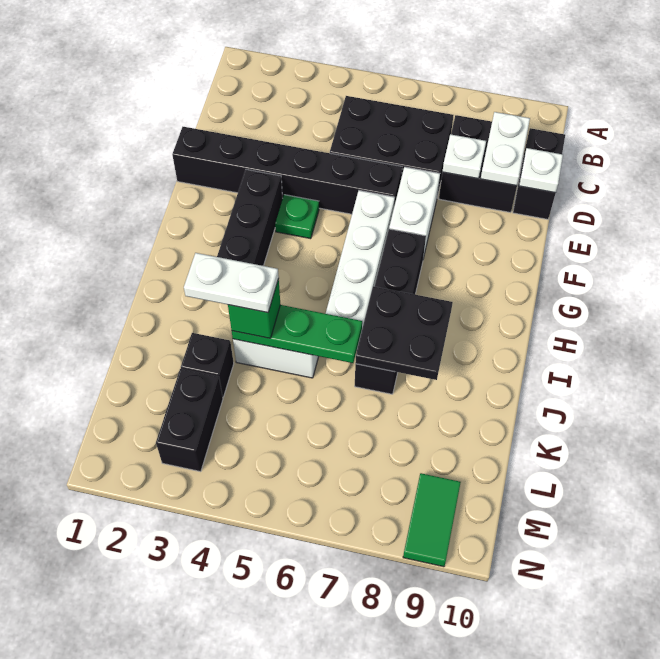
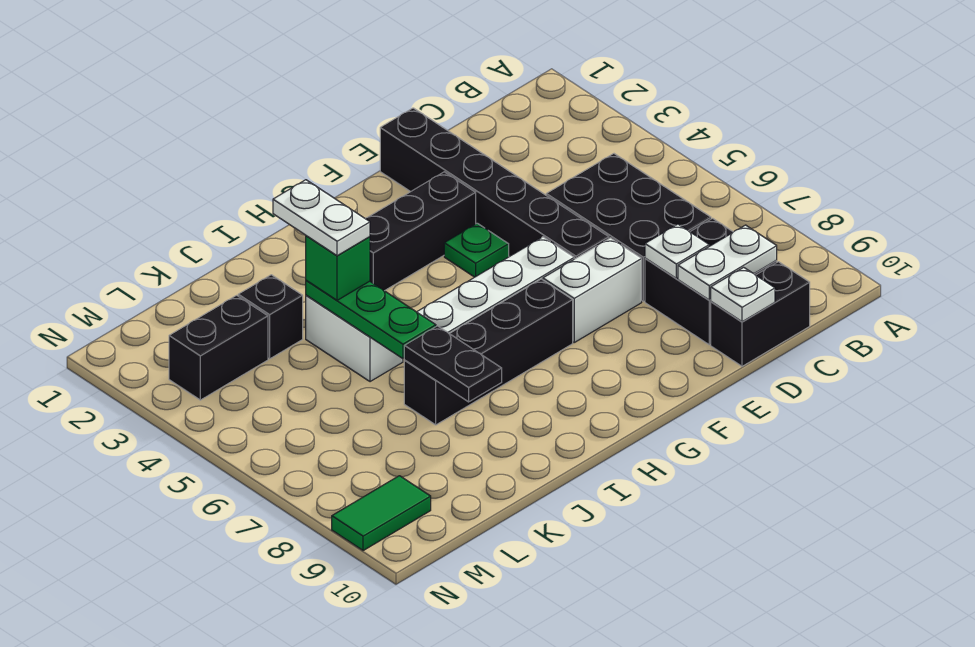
black plate I7:J8 level 2 -> black plate J7:J8 level 2

